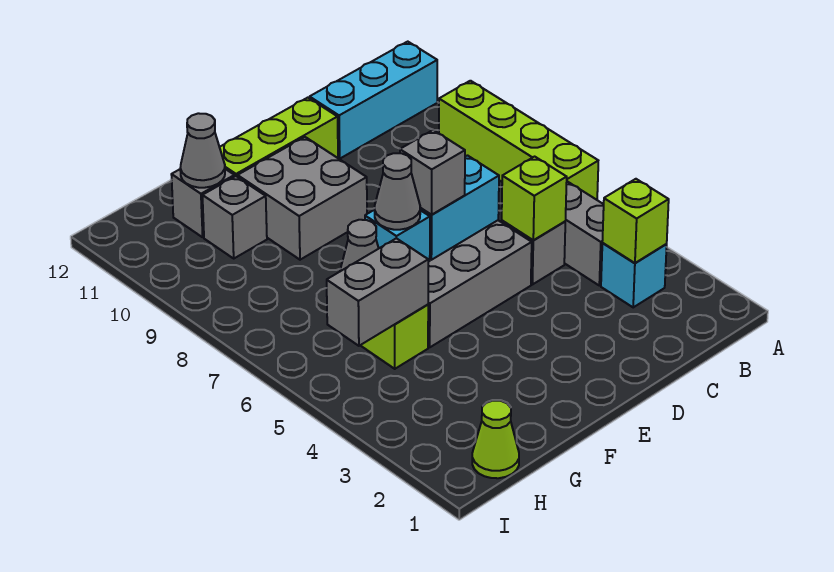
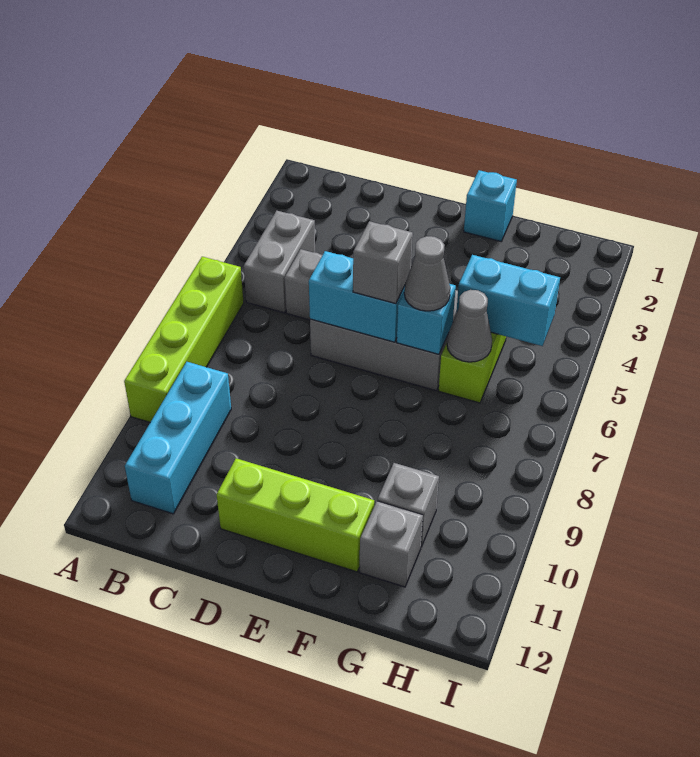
cyan brick A11:C11 level 1 -> cyan brick B9:B11 level 1
cyan brick B3 level 1 -> cyan brick F1 level 1
lime brick B3 level 2 -> none
lime brick C5 level 2 -> none
grey brick E9:F10 level 1 -> none
grey brick G5:H5 level 2 -> cyan brick G5:H5 level 2
grey cone G11 level 2 -> none
lime cone H1 level 1 -> none

